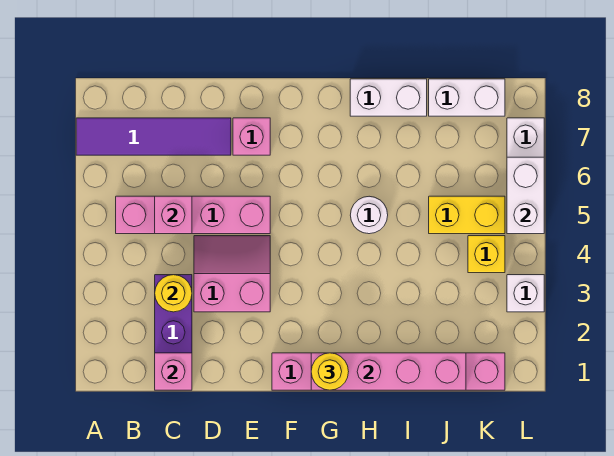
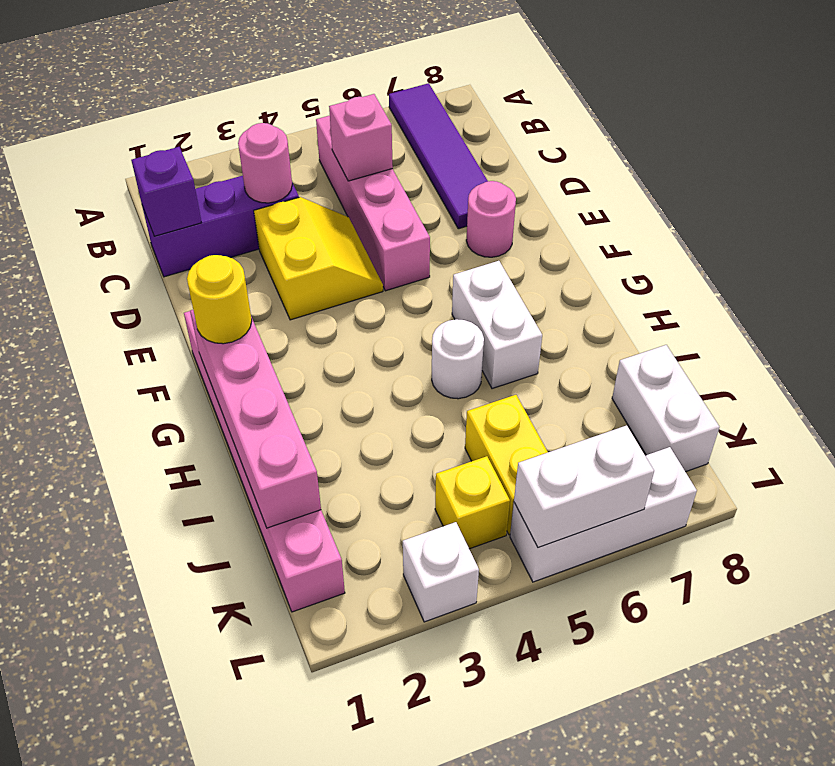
pink brick C1 level 2 -> purple brick C1 level 2
yellow round brick C3 level 2 -> pink round brick C3 level 2
pink slope D3:E4 level 1 top 3 -> yellow slope D3:E4 level 1 top 3
pink brick E7 level 1 -> pink round brick E7 level 1
white brick H8:I8 level 1 -> white brick G6:H6 level 1

